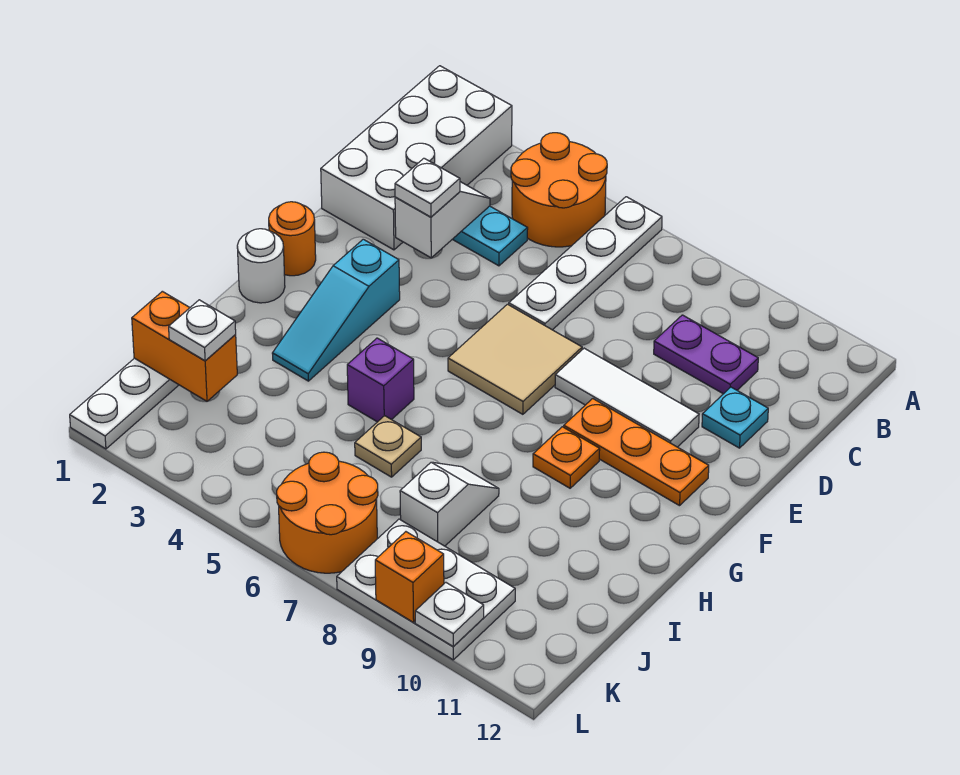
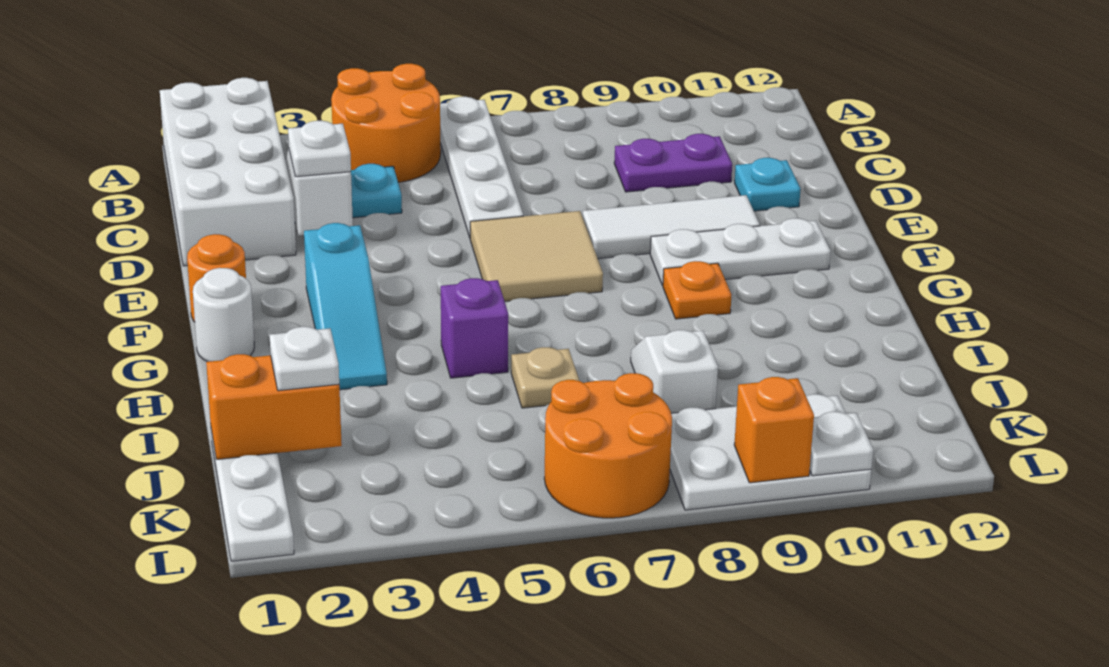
orange plate F9:F11 level 1 -> white plate F9:F11 level 1

